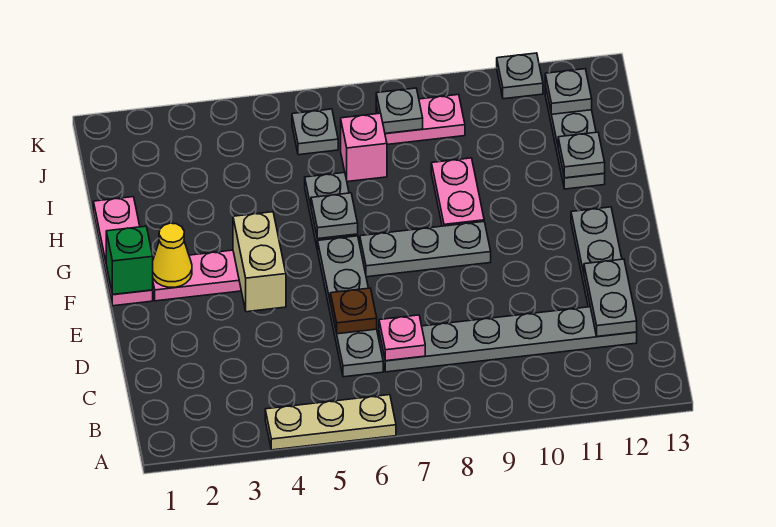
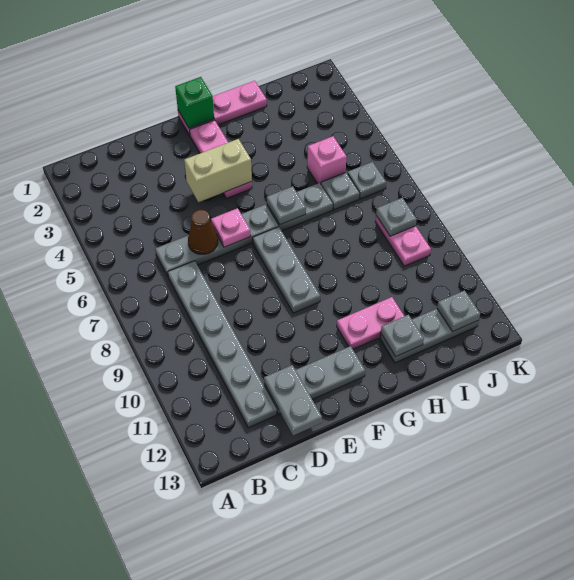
tan plate A4:A6 level 1 -> none
pink plate C7 level 2 -> pink plate E6 level 2
grey plate C12:D12 level 2 -> grey plate D12:D13 level 2
brown plate D6 level 2 -> brown cone D6 level 2
yellow cone F2 level 2 -> none
pink plate G9:H9 level 1 -> pink plate G11:H11 level 1
pink brick I7 level 1 -> pink brick I5 level 1
grey plate K11 level 1 -> grey plate I6 level 1

